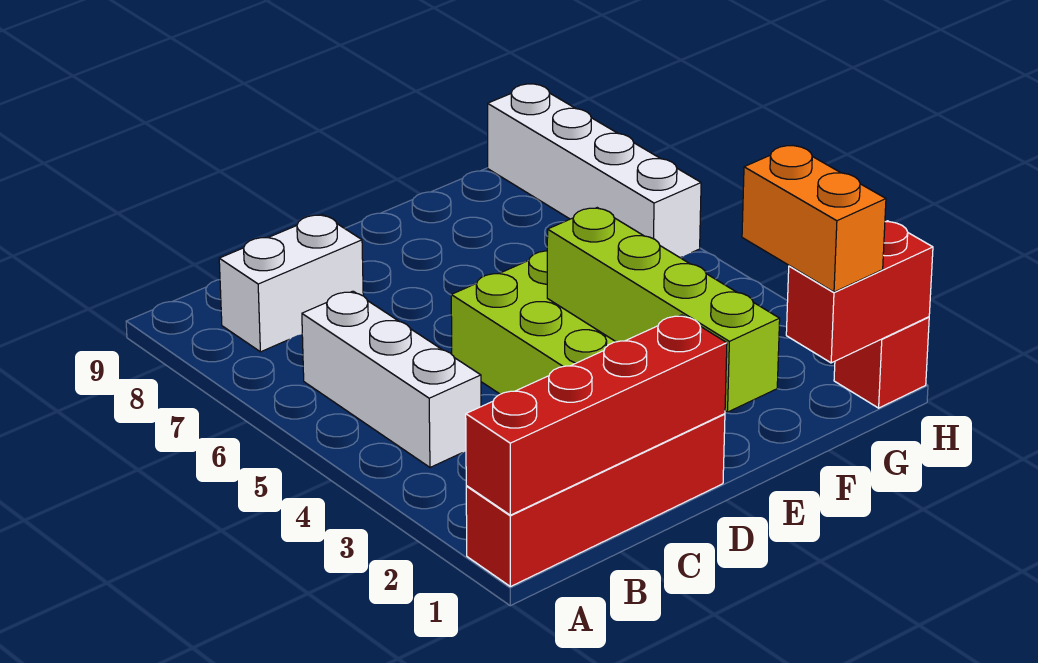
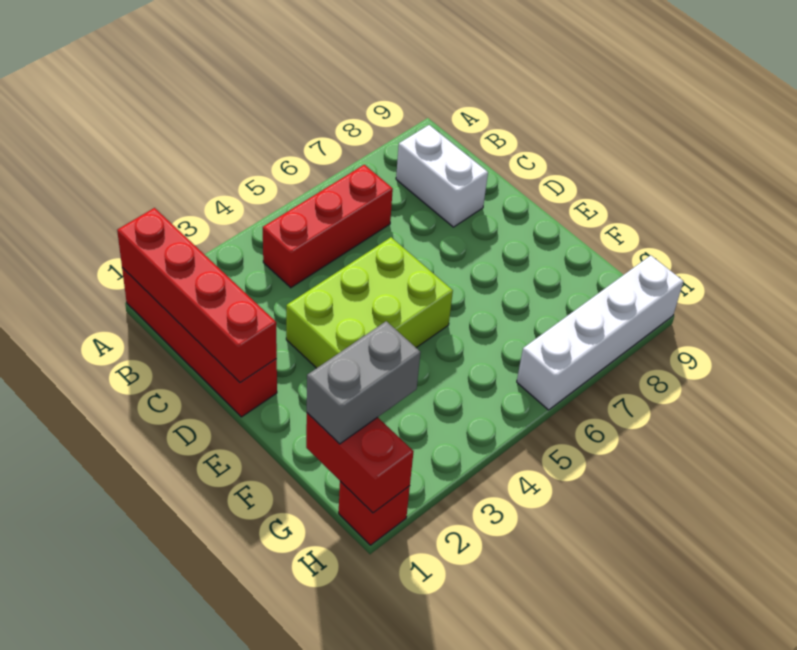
white brick B4:B6 level 1 -> red brick B4:B6 level 1
lime brick E1:E4 level 2 -> none
orange brick G1:G2 level 3 -> grey brick G1:G2 level 3

